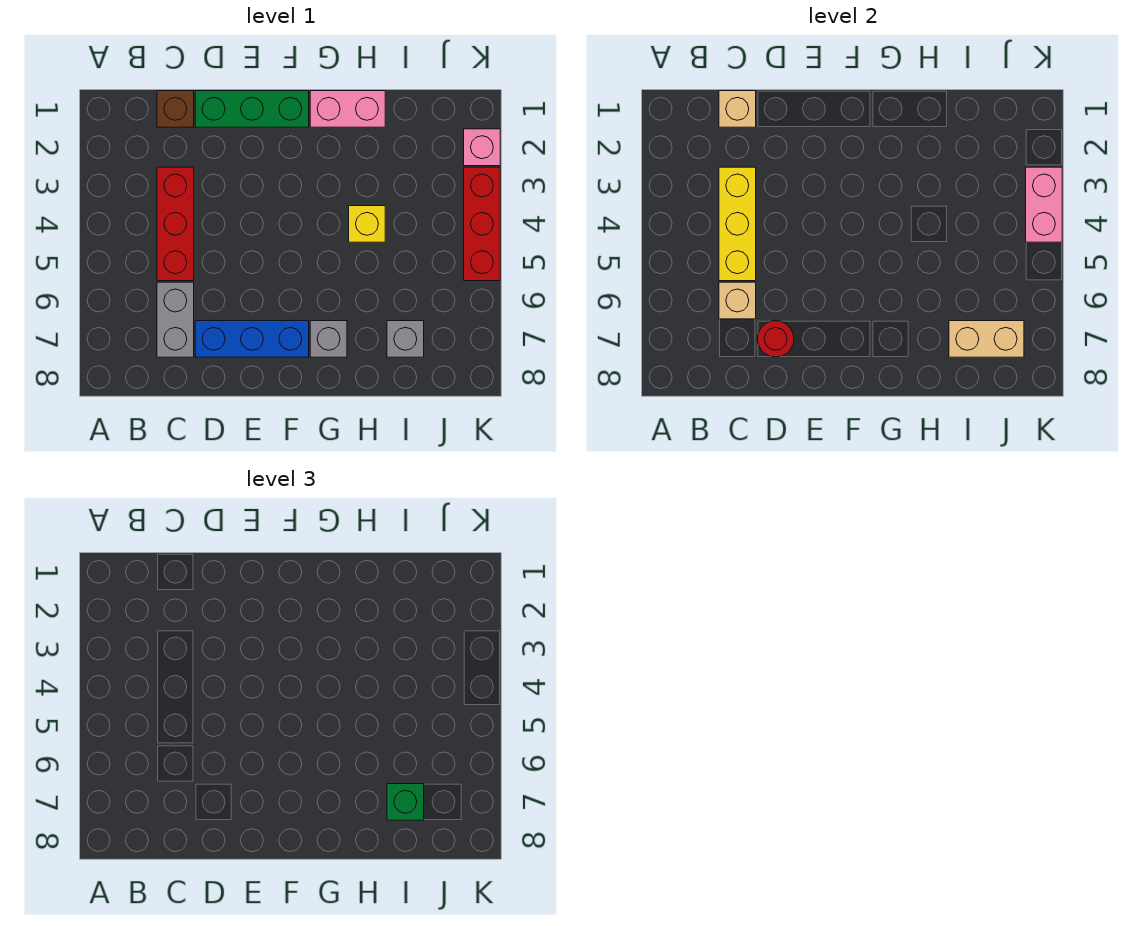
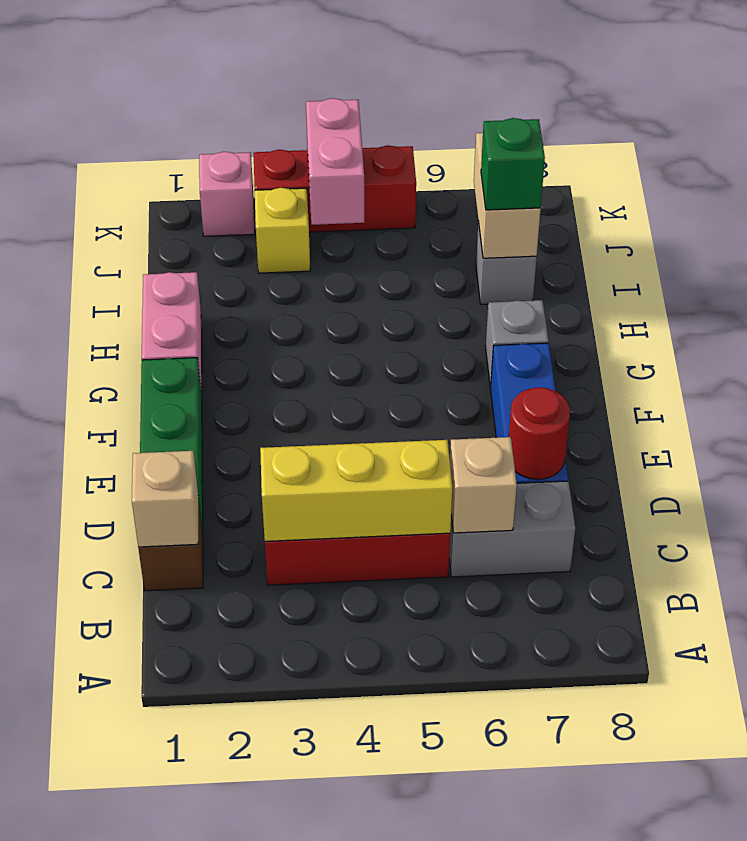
yellow brick H4 level 1 -> yellow brick J3 level 1
pink brick K3:K4 level 2 -> pink brick J4:K4 level 2

